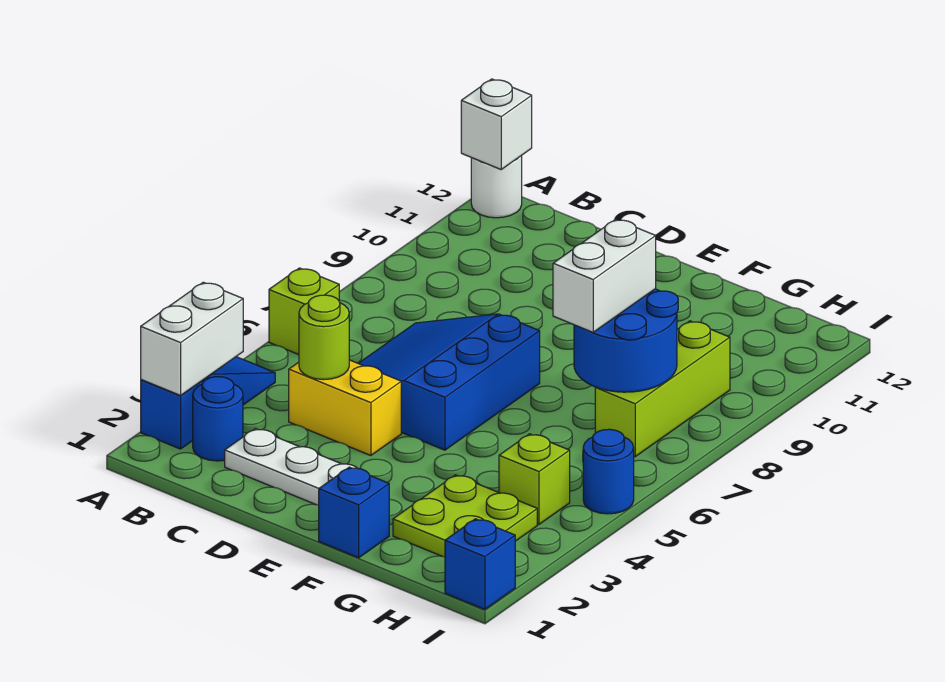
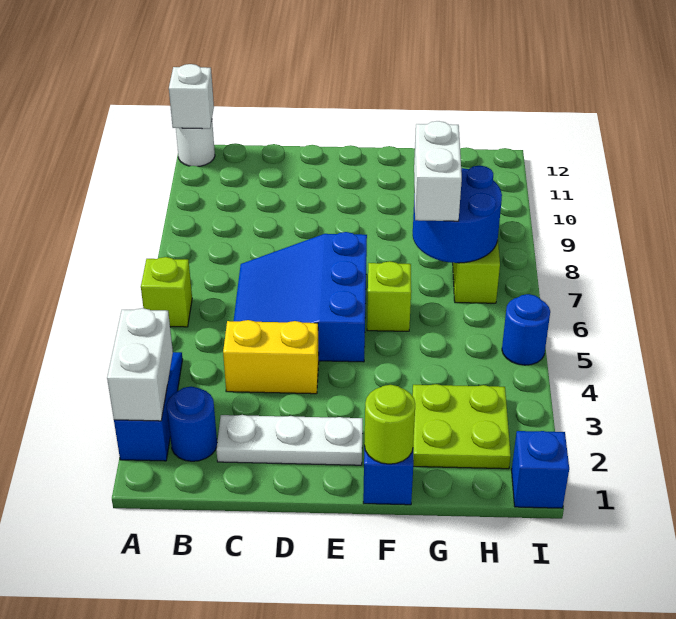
lime round brick C4 level 2 -> lime round brick F1 level 2
lime brick H4 level 1 -> lime brick F6 level 1

